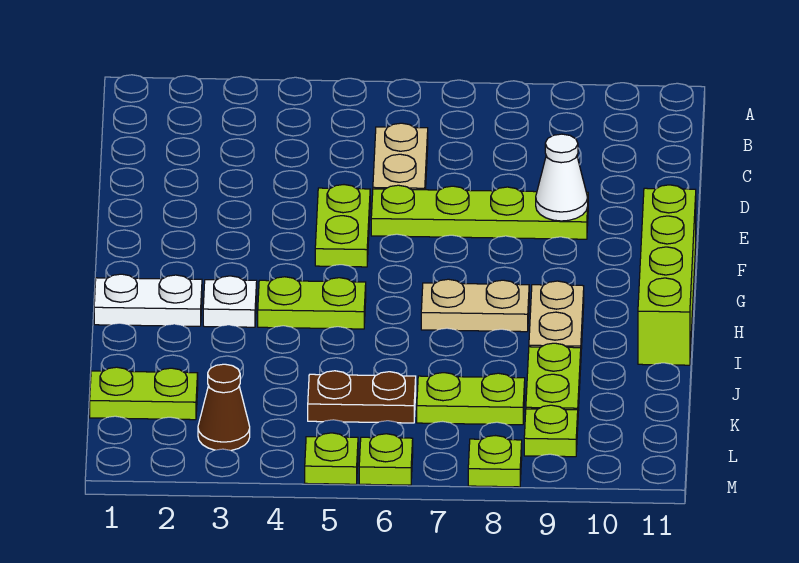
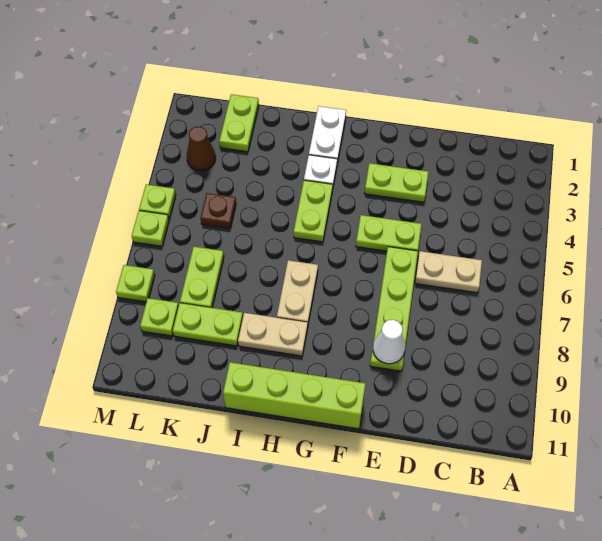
none -> lime plate E3:F3 level 1
brown plate K5:K6 level 1 -> brown plate K5 level 1

